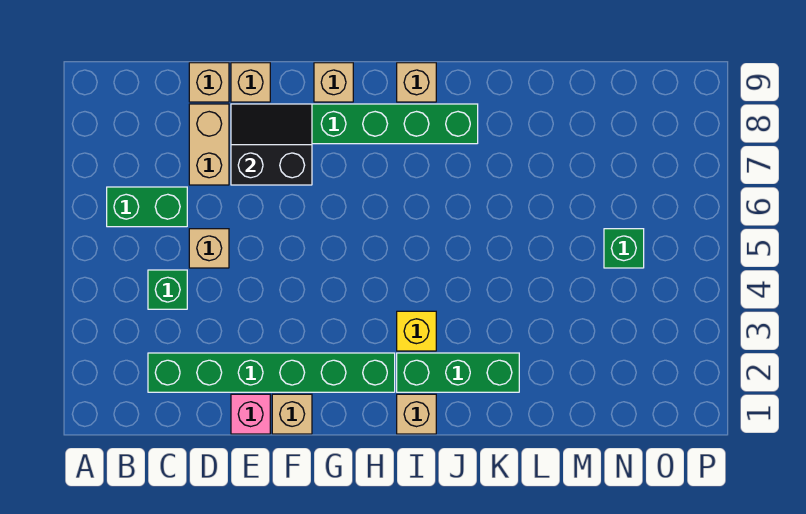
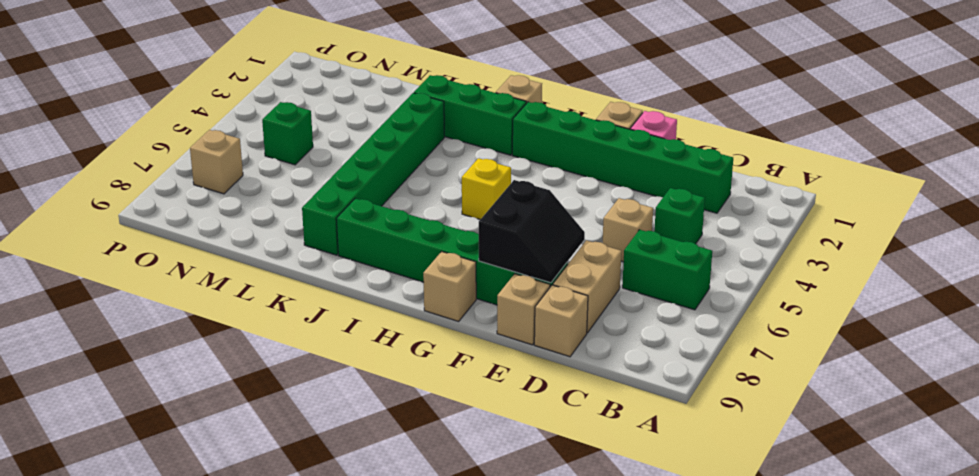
black slope E7:F8 level 2 top 7 -> black slope E7:F8 level 2 top F
yellow brick I3 level 1 -> yellow brick H5 level 1
tan brick I9 level 1 -> tan brick O7 level 1
none -> green brick K3:K8 level 1

